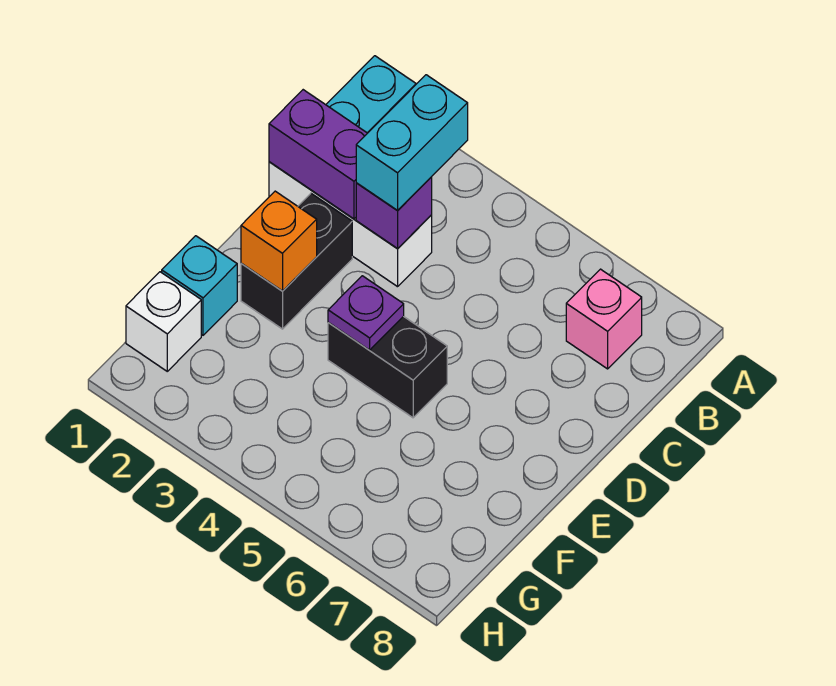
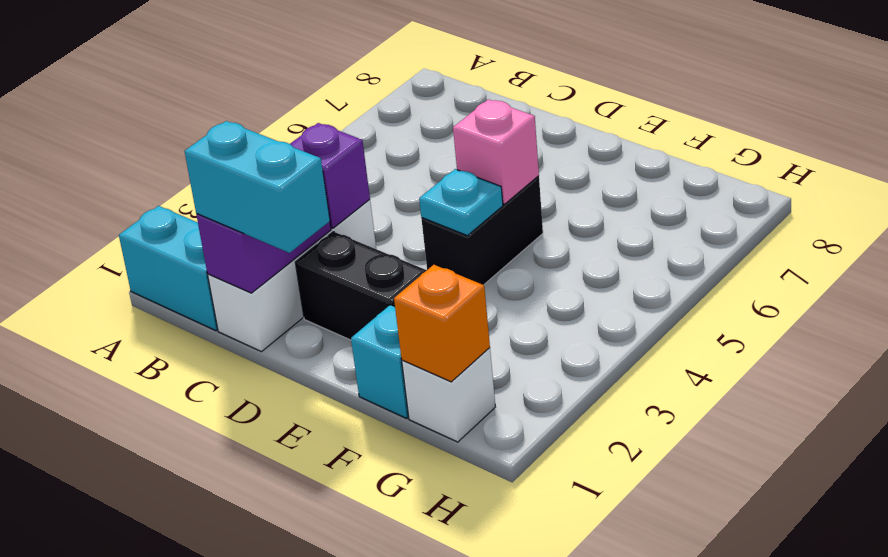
cyan brick B3:C3 level 3 -> cyan brick C1:D1 level 3
pink brick B7 level 1 -> pink brick E5 level 2
orange brick E2 level 2 -> orange brick G1 level 2
purple plate E4 level 2 -> cyan plate E4 level 2

